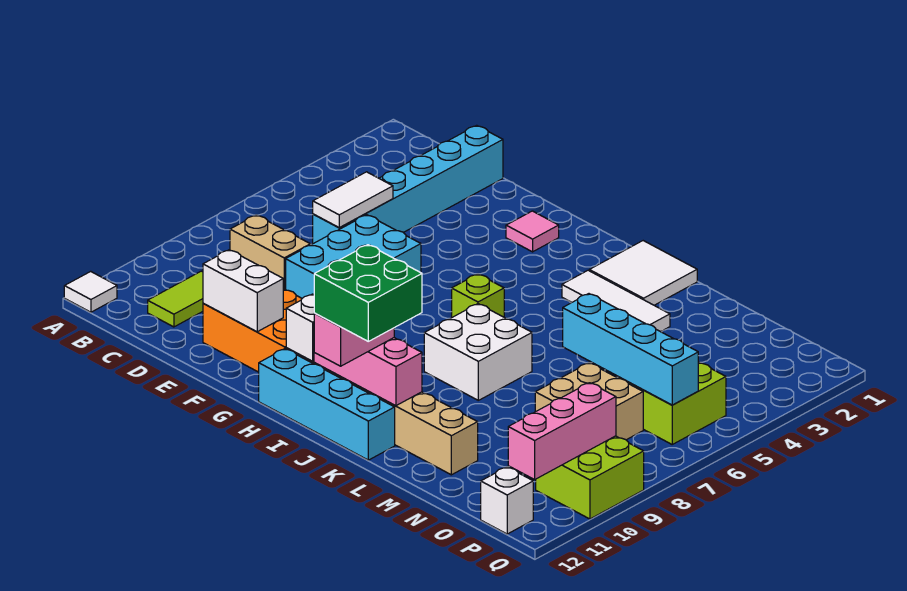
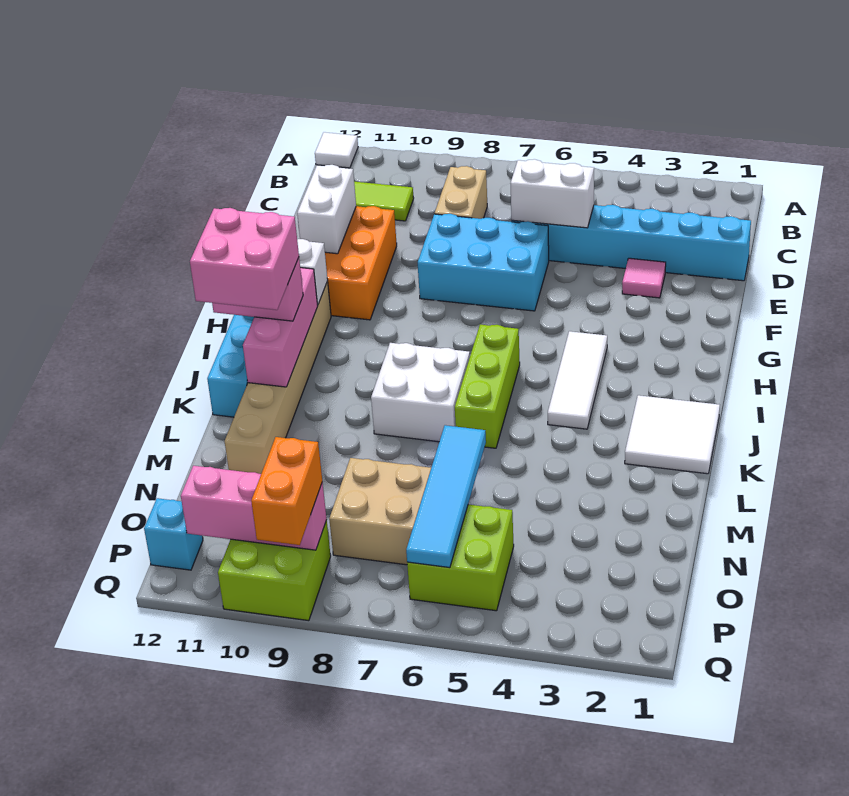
white tile D5:D6 level 2 -> white brick D5:D6 level 2
pink tile G2 level 1 -> pink tile E3 level 1
lime brick I6 level 1 -> lime brick I6:K6 level 1
white tile J3:L3 level 1 -> white tile H4:J4 level 1
green brick J11:K12 level 4 -> pink brick J11:K12 level 4
cyan brick M6:P6 level 2 -> cyan tile M6:P6 level 2
none -> orange brick P9:Q9 level 3
white brick P12 level 1 -> cyan brick P12 level 1

